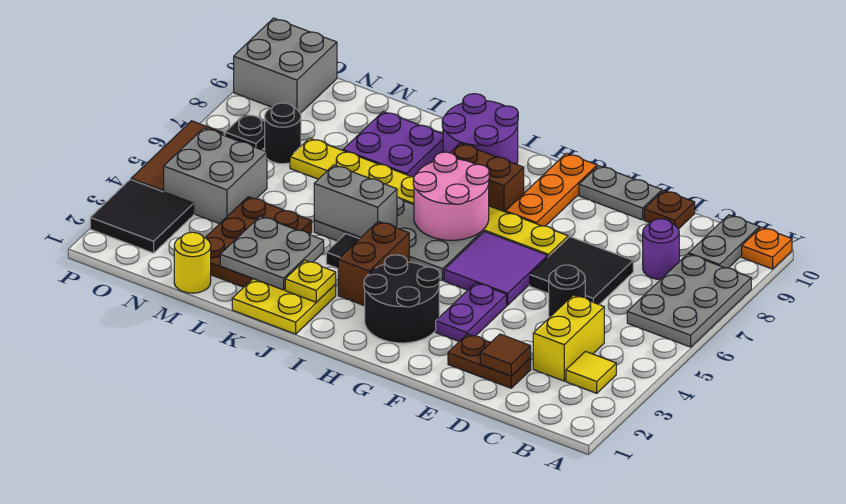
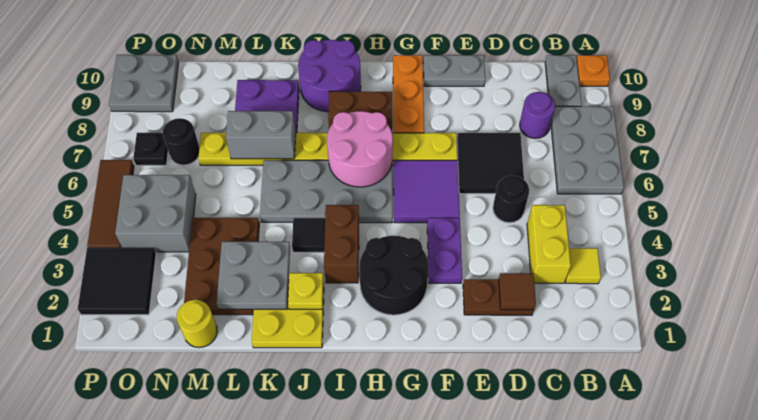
brown plate D10 level 1 -> none
grey brick J5:K5 level 2 -> grey brick K7:L7 level 2
grey brick O9:P10 level 1 -> grey plate O9:P10 level 1

